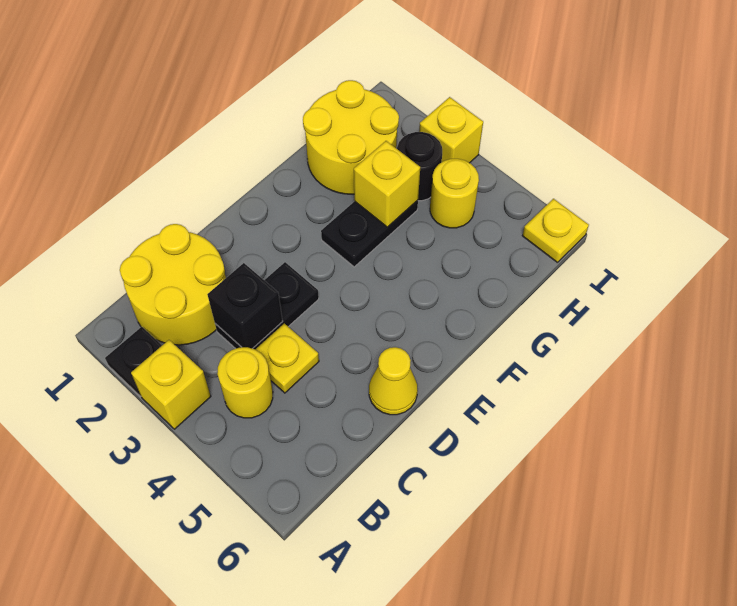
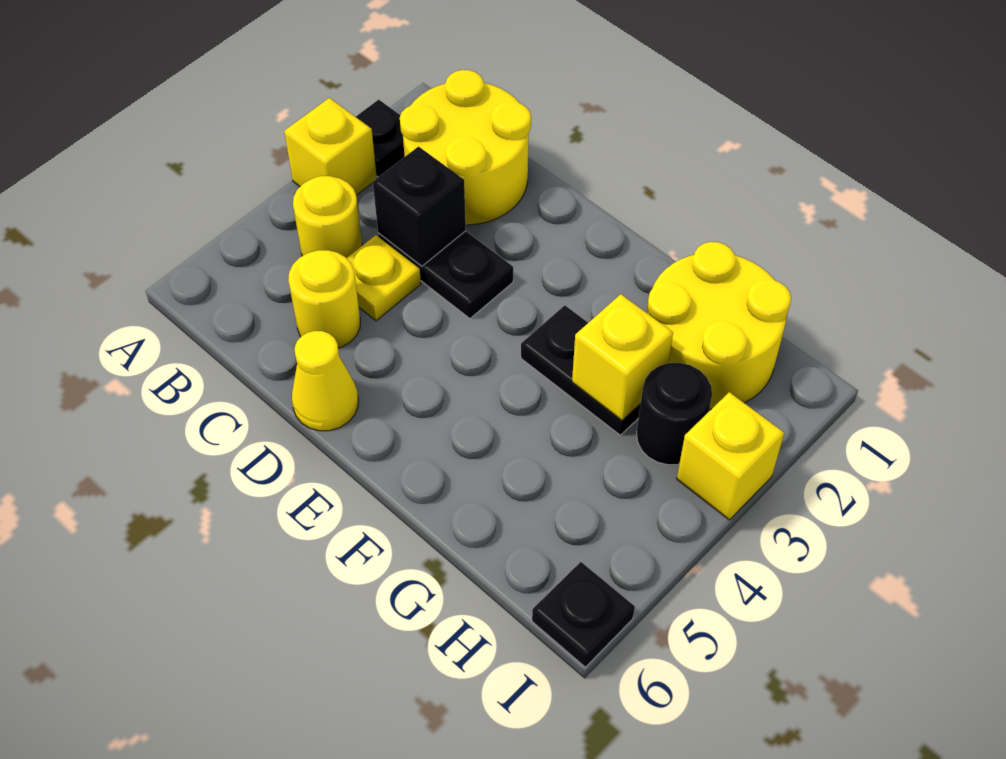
yellow round brick H4 level 1 -> yellow round brick C5 level 1
yellow plate I6 level 1 -> black plate I6 level 1

